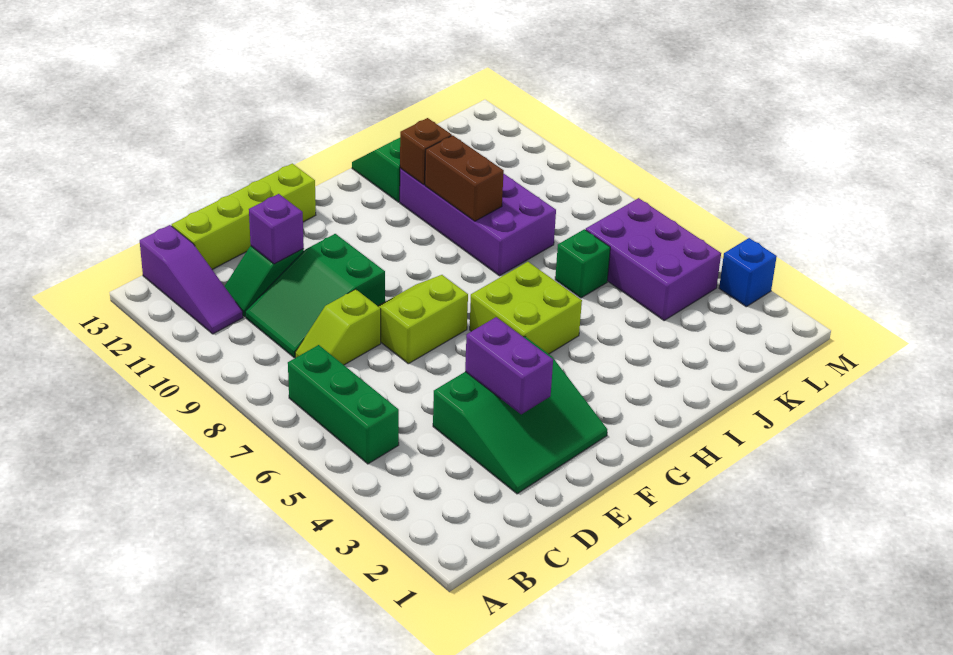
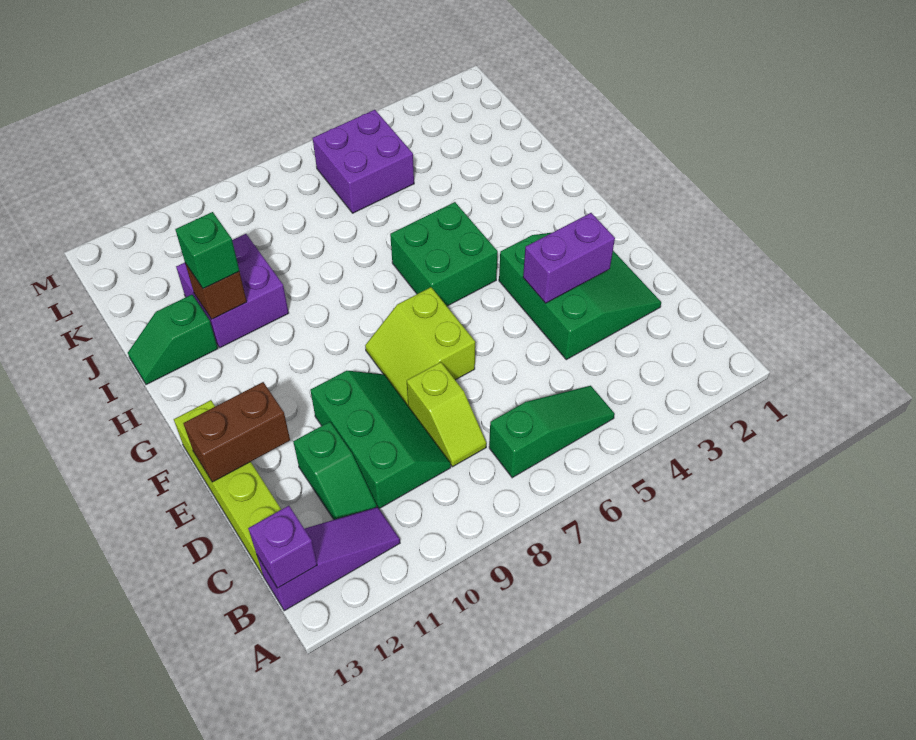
green brick B5:B7 level 1 -> green slope B5:B7 level 1 top 7
green slope C9:E10 level 1 top E -> green slope C9:E10 level 1 top 10
purple brick D11 level 2 -> purple brick B13 level 2
lime brick G5:H6 level 1 -> green brick G5:H6 level 1
purple brick I8:J11 level 1 -> purple brick I10:J11 level 1
brown brick I9:I10 level 2 -> brown brick E12:E13 level 2
green brick J6 level 1 -> green brick I11 level 3
purple brick K4:L6 level 1 -> purple brick K5:L6 level 1
blue brick M3 level 1 -> none

